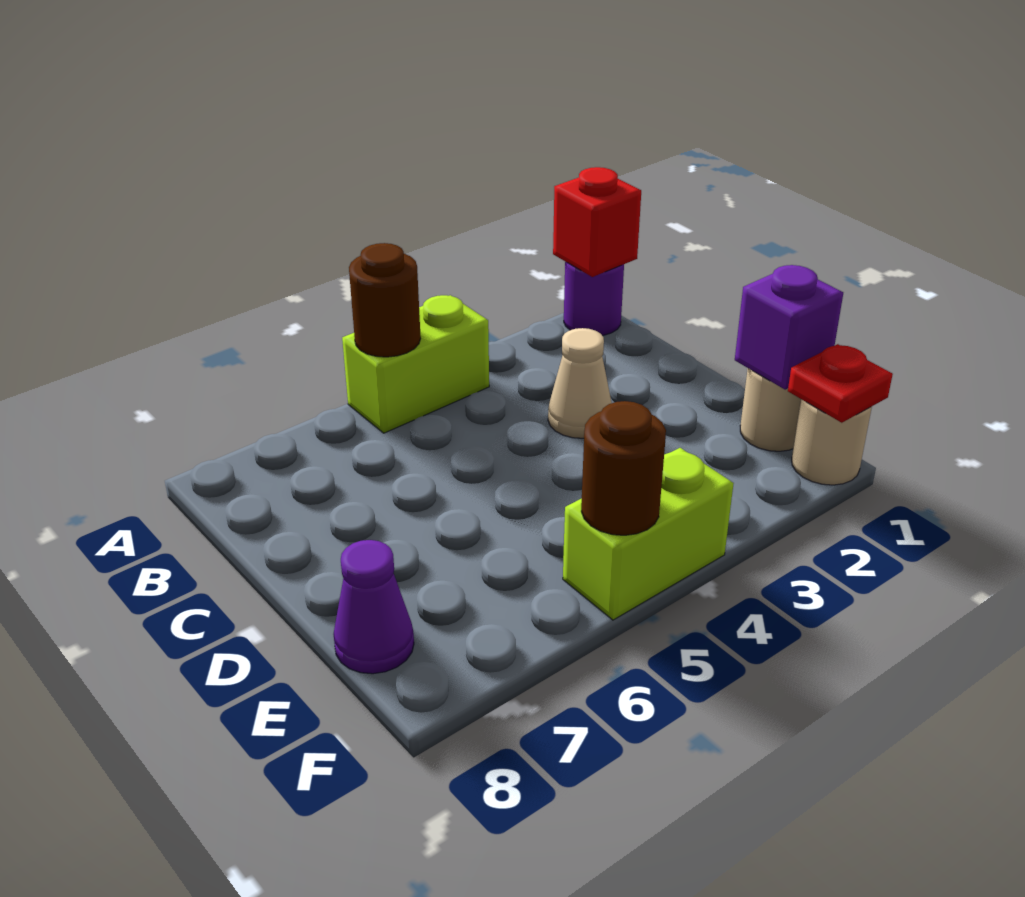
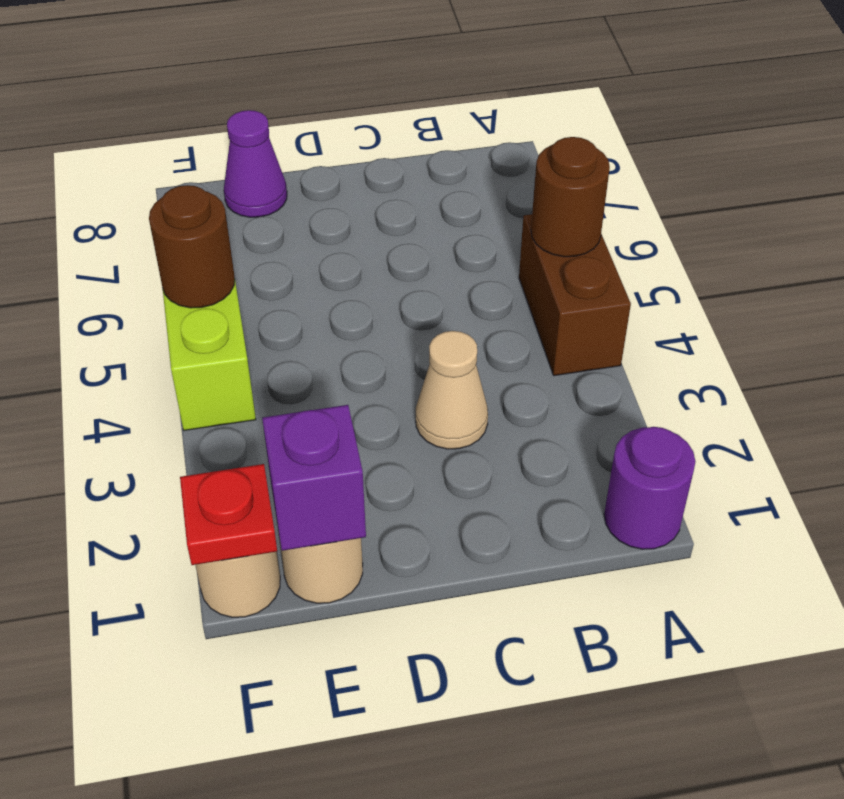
red brick A1 level 2 -> none
lime brick A4:A5 level 1 -> brown brick A4:A5 level 1

